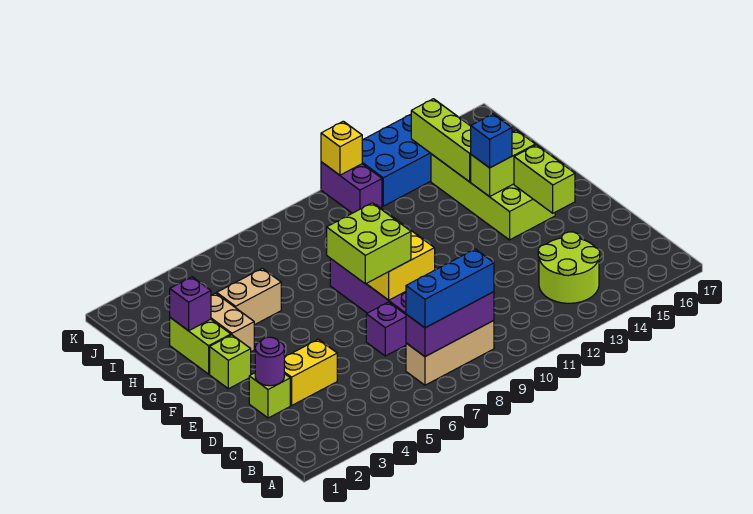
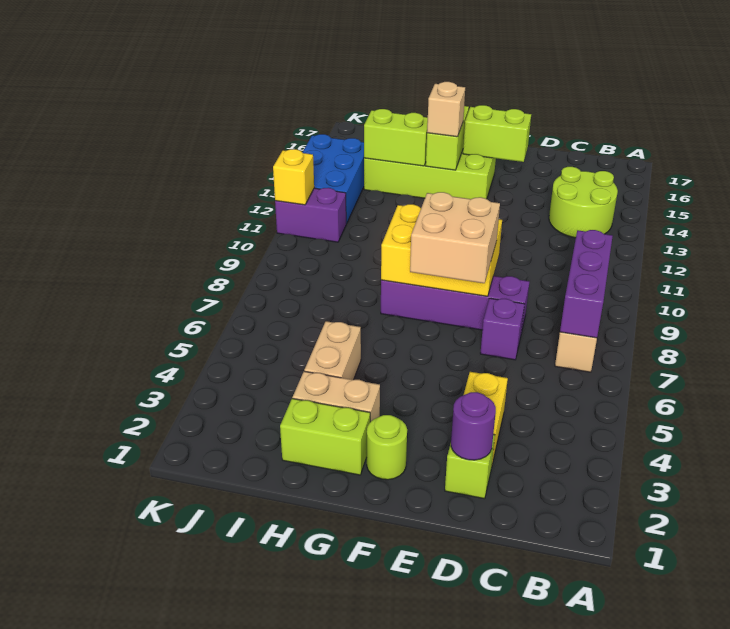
blue brick B7:B9 level 3 -> none
lime brick E7:F8 level 3 -> tan brick E7:F8 level 3
lime brick F2 level 1 -> lime round brick F2 level 1
blue brick G14 level 3 -> tan brick G14 level 3
purple brick H2 level 2 -> none
lime brick H14:J14 level 2 -> lime brick H14:I14 level 2

